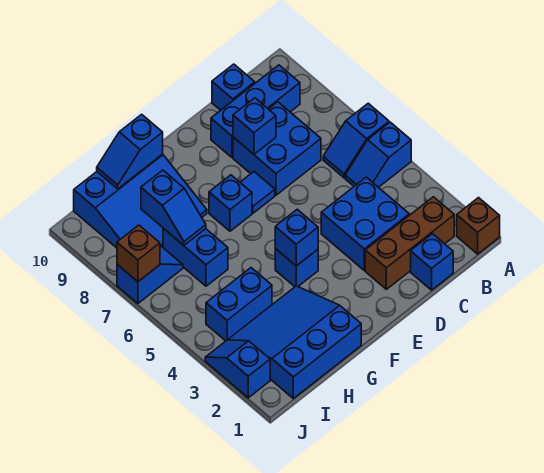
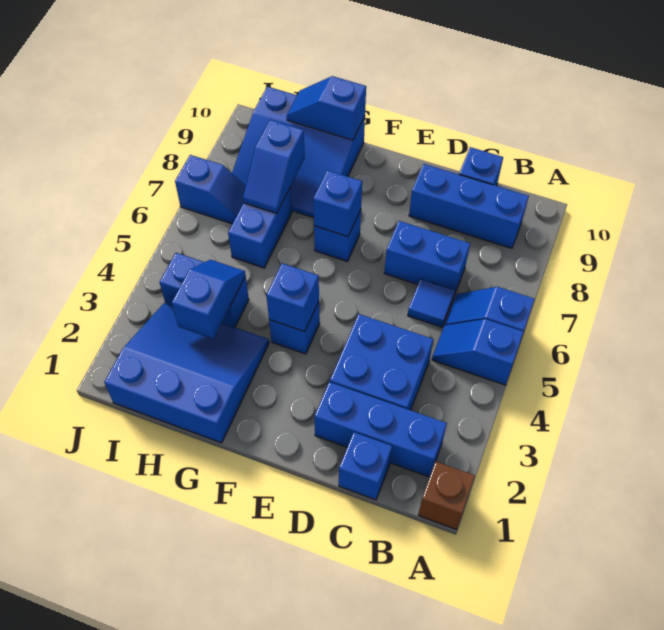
brown brick B2:D2 level 1 -> blue brick B2:D2 level 1
blue brick C7:D8 level 1 -> blue brick C7:D7 level 1
blue brick D8 level 2 -> blue brick F7 level 2
blue tile E7 level 1 -> blue tile C6 level 1
blue slope J2:J3 level 1 top 2 -> blue slope H3:H4 level 2 top 3
brown brick J7 level 2 -> none

